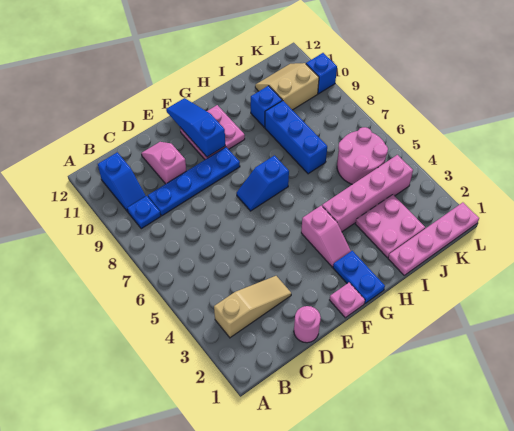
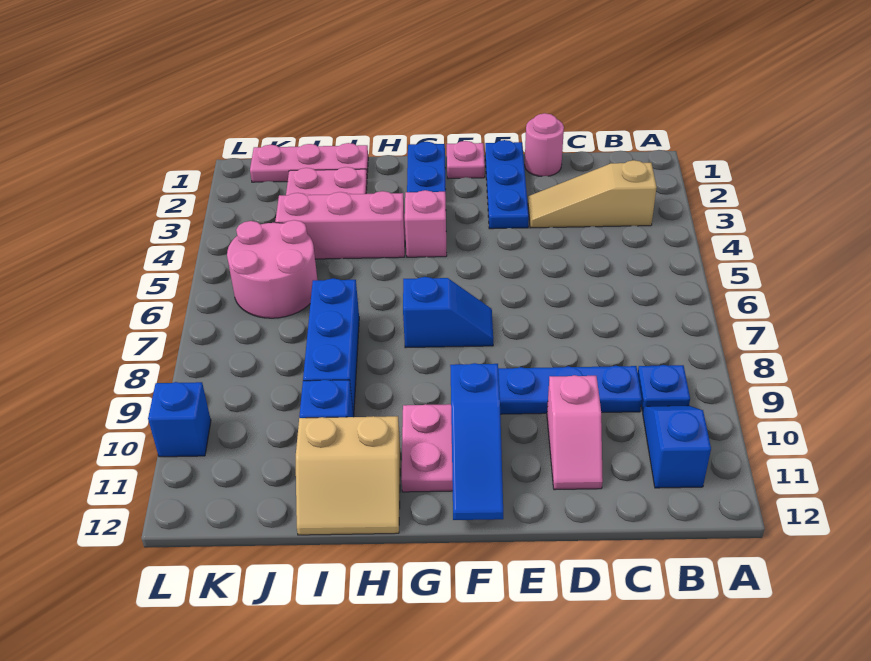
none -> blue plate E1:E3 level 1
pink brick H4:K4 level 1 -> pink brick H4:J4 level 1
pink plate I1:L1 level 1 -> pink plate I1:K1 level 1
tan slope J10:K11 level 1 top 10 -> tan slope H11:I12 level 1 top 11

